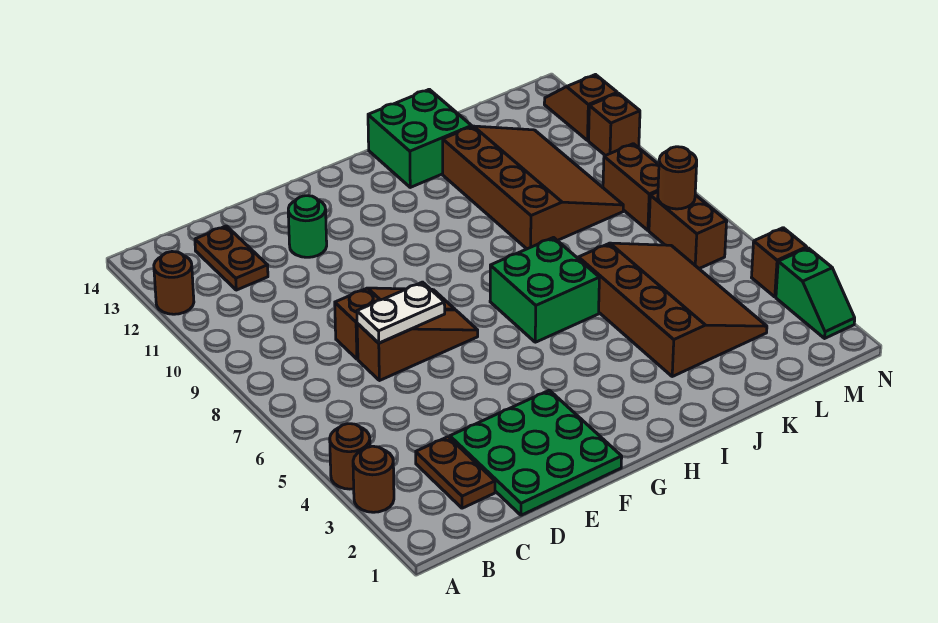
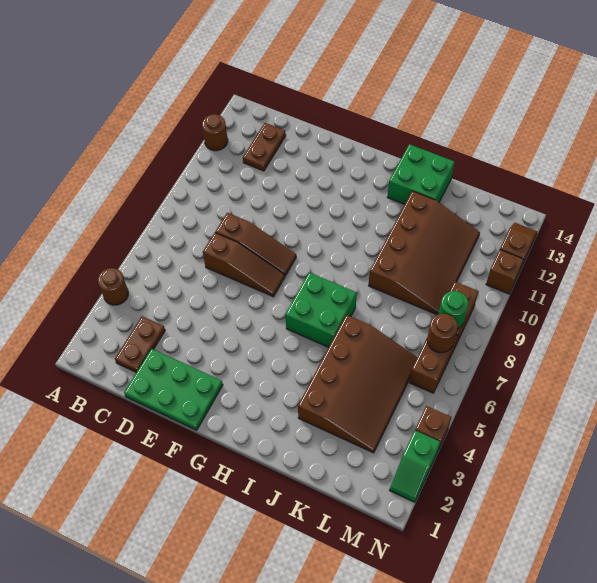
brown round brick A3 level 1 -> none
green plate D1:F3 level 1 -> green plate D1:F2 level 1
white plate D7:E7 level 2 -> none
green round brick E12 level 1 -> green round brick M8 level 2

